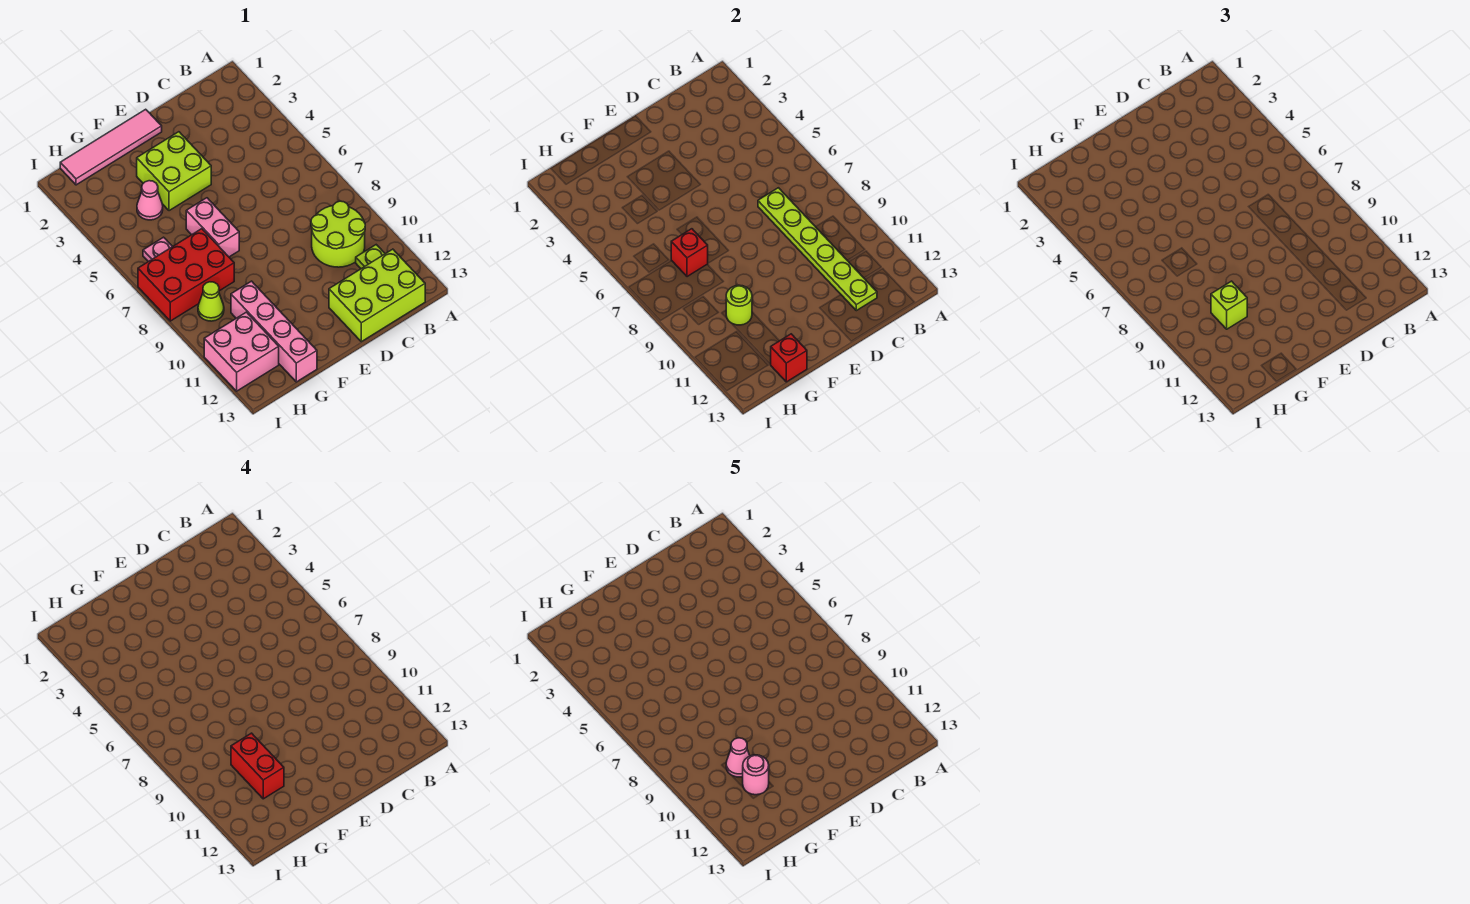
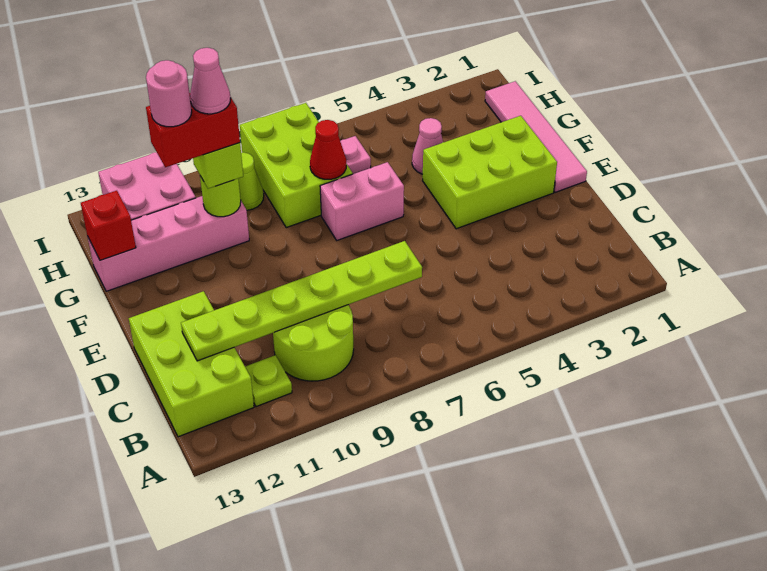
lime brick E3:F4 level 1 -> lime brick E2:F4 level 1
red brick G7:I8 level 1 -> lime brick G7:I8 level 1
red brick G7 level 2 -> red cone G7 level 2

